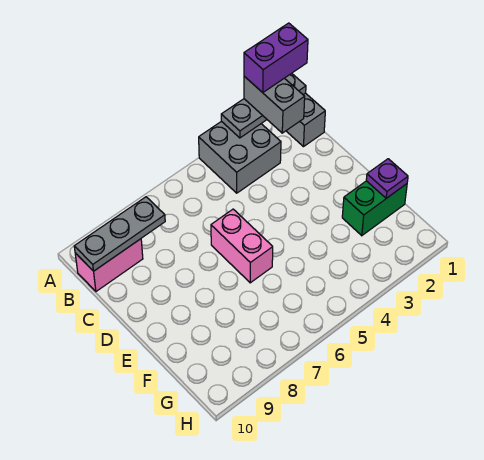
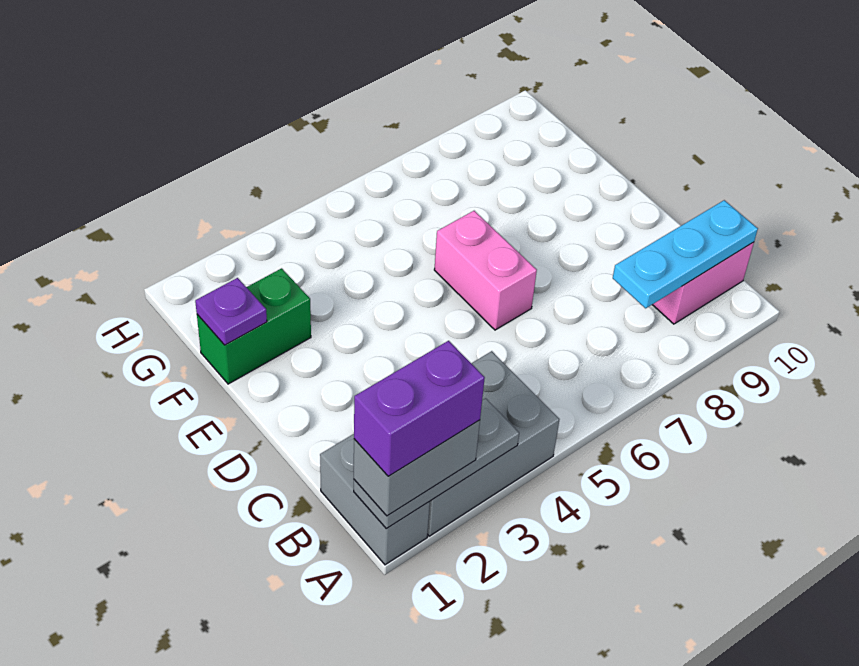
grey brick A2:B2 level 3 -> grey brick A1:A2 level 3
grey brick A3:B4 level 1 -> grey brick A2:B4 level 1
grey plate B8:B10 level 2 -> cyan plate B8:B10 level 2

